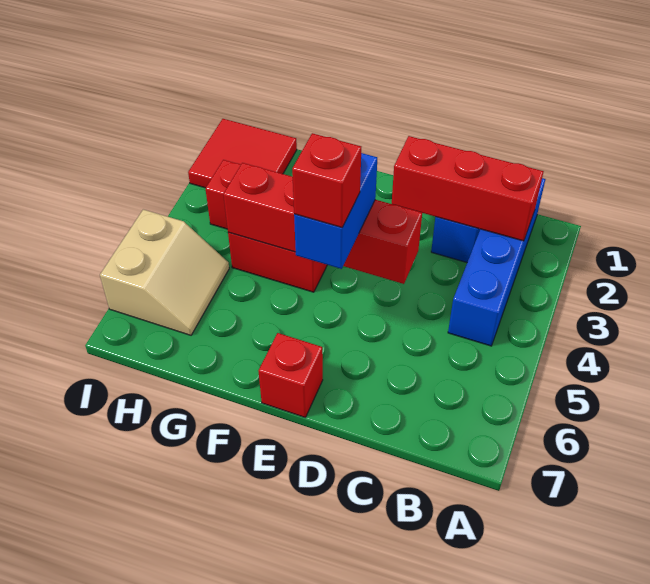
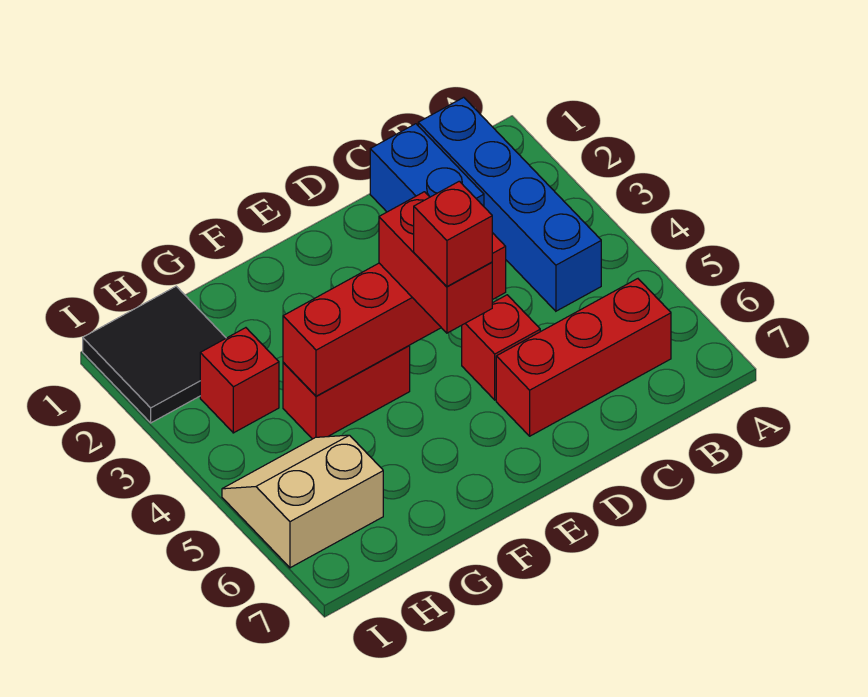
red brick B2:D2 level 2 -> red brick B6:D6 level 1
blue brick E4:E5 level 3 -> red brick E4:E5 level 3
red brick E7 level 1 -> red brick D5 level 1
red tile H1:I2 level 1 -> black tile H1:I2 level 1
tan slope H5:I6 level 1 top I -> tan slope H5:I6 level 1 top 6

